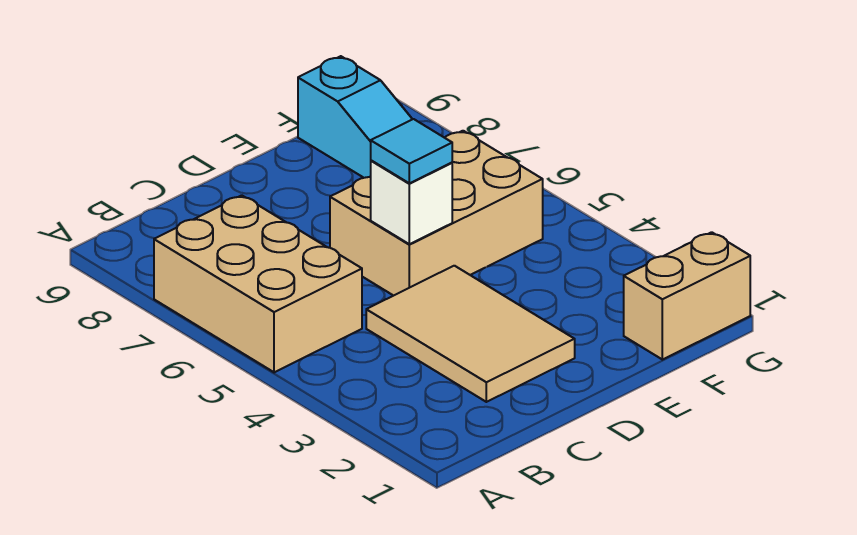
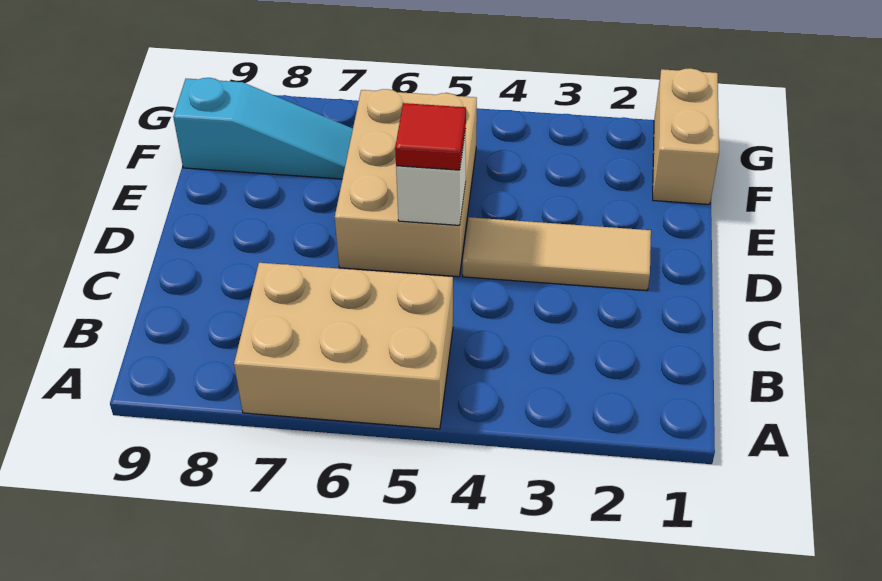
tan tile C2:D4 level 1 -> tan tile D2:D4 level 1
cyan tile D5 level 3 -> red tile D5 level 3

